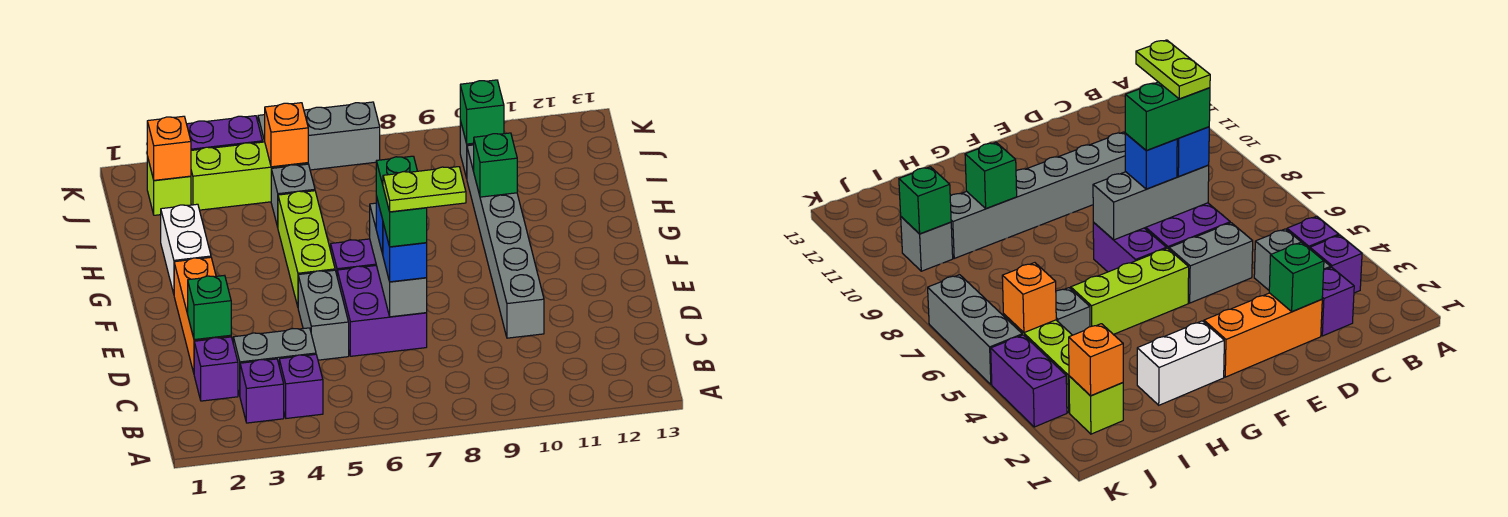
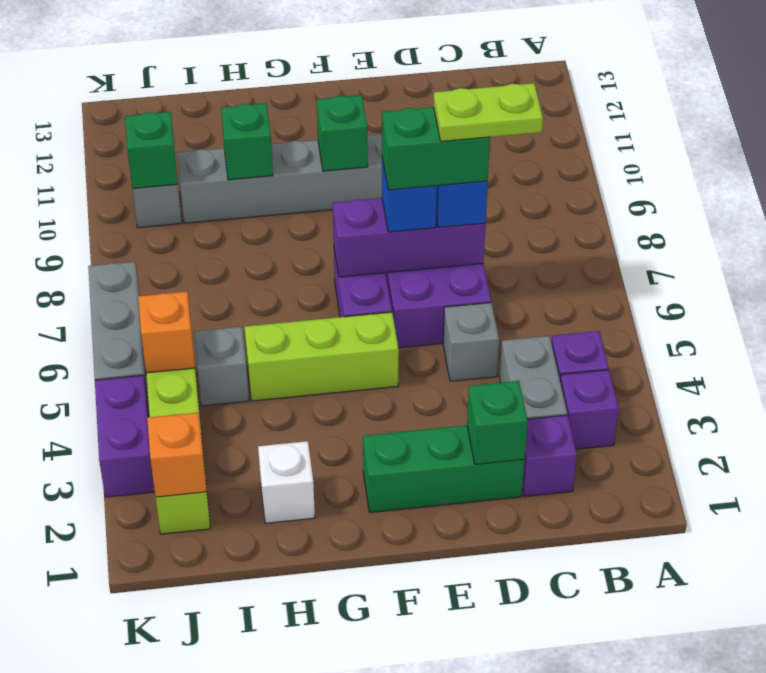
orange brick D2:F2 level 1 -> green brick D2:F2 level 1
grey brick D5:E5 level 1 -> grey brick D5 level 1
grey brick D7:F7 level 2 -> purple brick D7:F7 level 2
lime plate D7:D8 level 5 -> lime plate C7:D7 level 5
none -> green brick F10 level 2
white brick G2:H2 level 1 -> white brick H2 level 1

